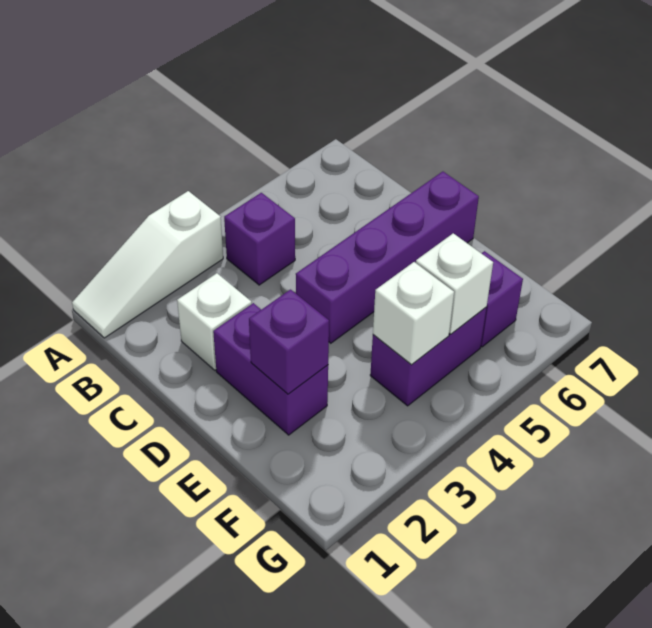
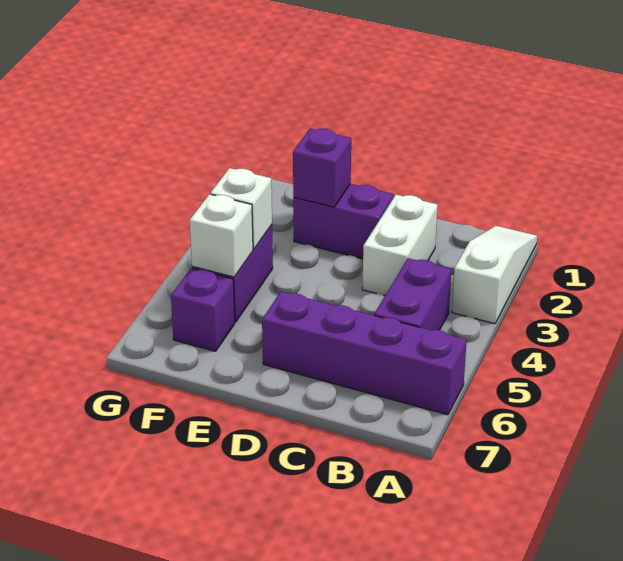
purple brick B4 level 1 -> purple brick B4:B5 level 1
white brick C2 level 1 -> white brick C2:C3 level 1
purple brick D4:D7 level 1 -> purple brick A6:D6 level 1

